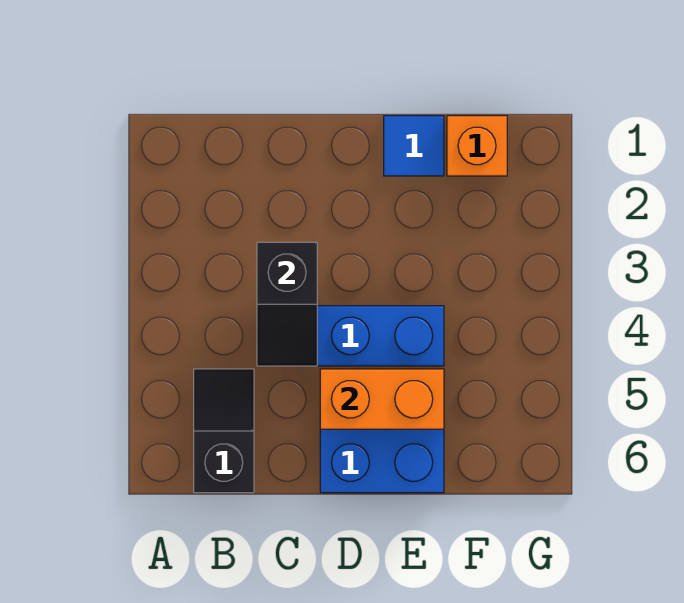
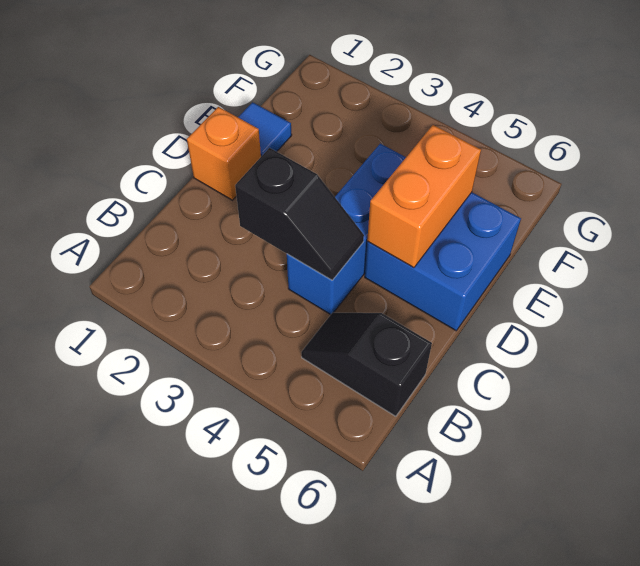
orange brick F1 level 1 -> orange brick D1 level 1

